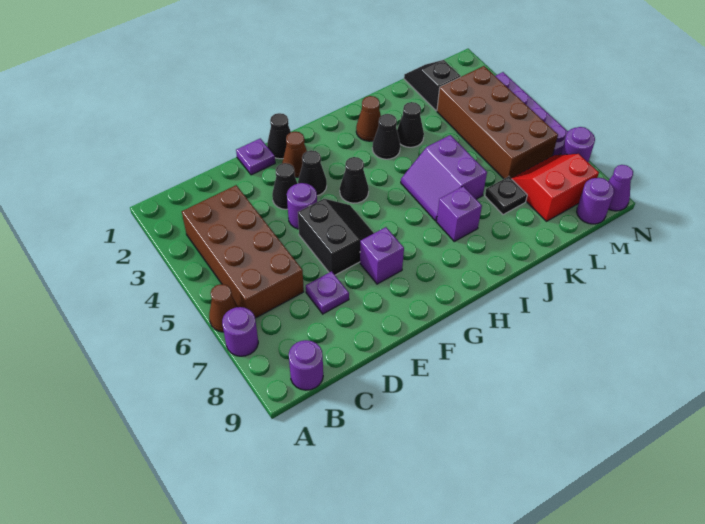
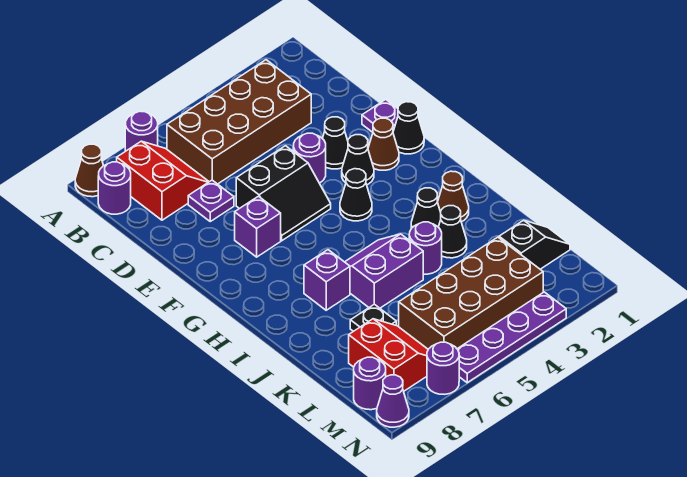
brown cone A6 level 1 -> brown cone A9 level 1
none -> red slope B7:C8 level 1 top 8
none -> purple round brick J4 level 1

